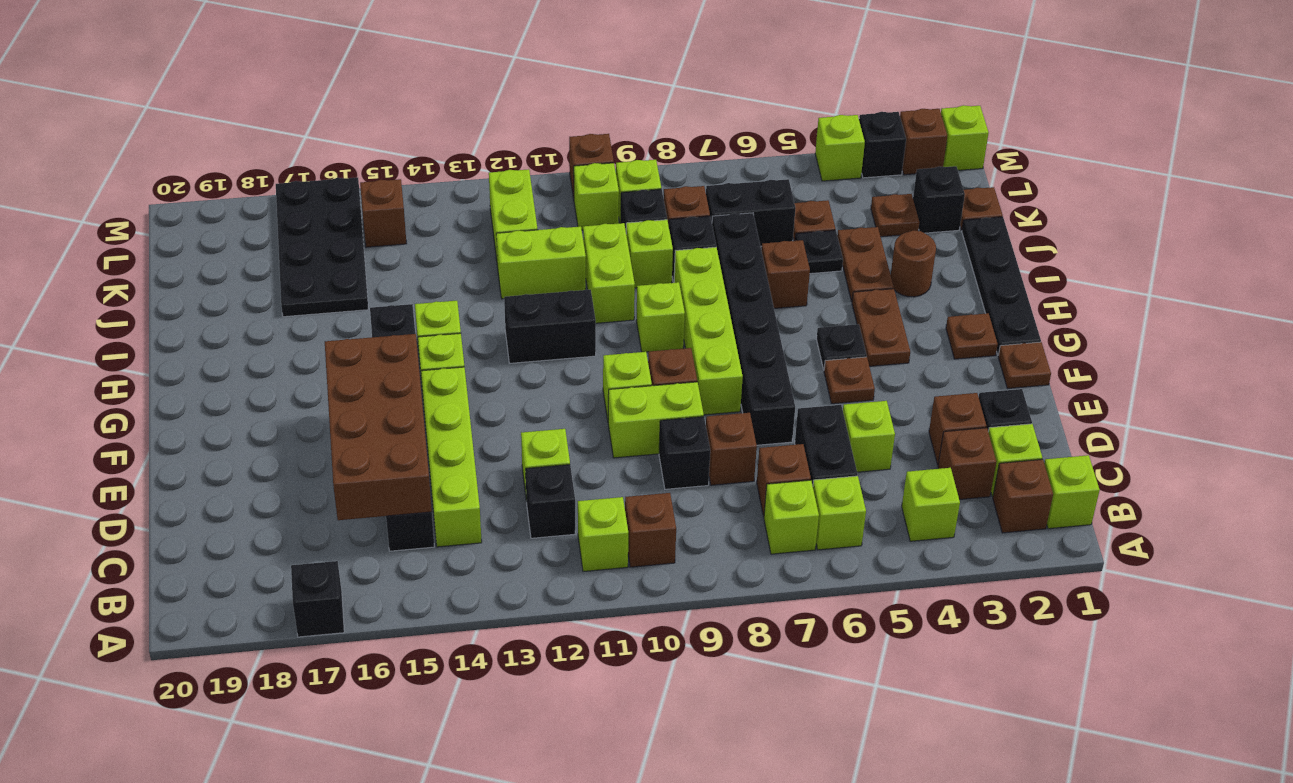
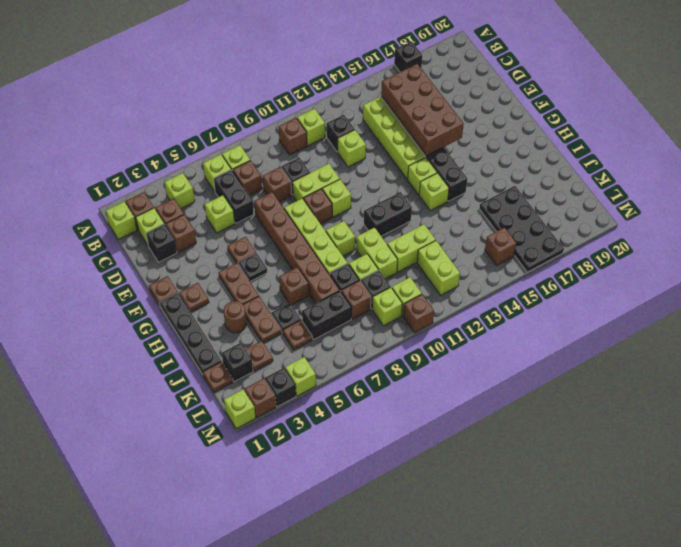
black brick E7:J7 level 1 -> brown brick E7:J7 level 1

